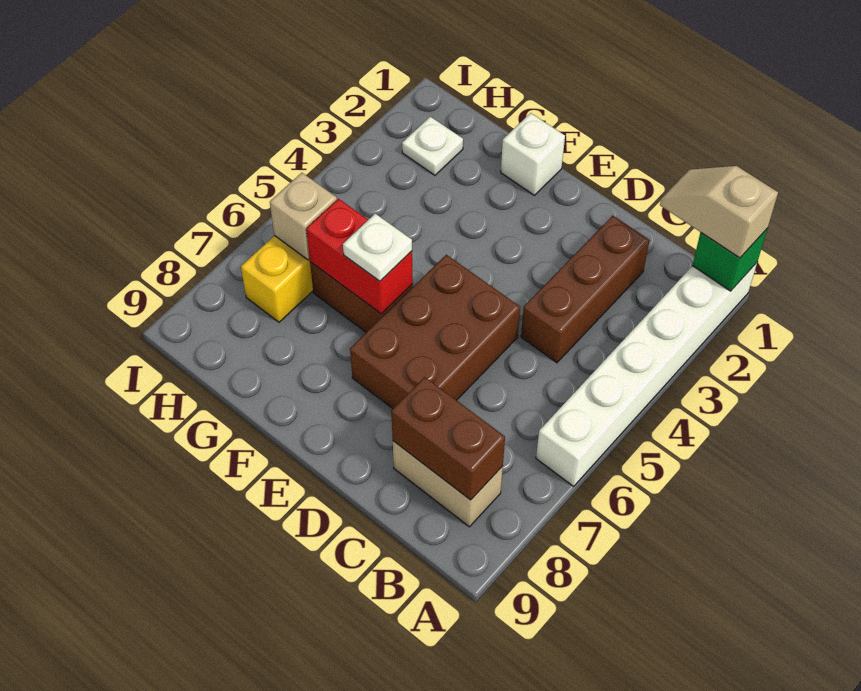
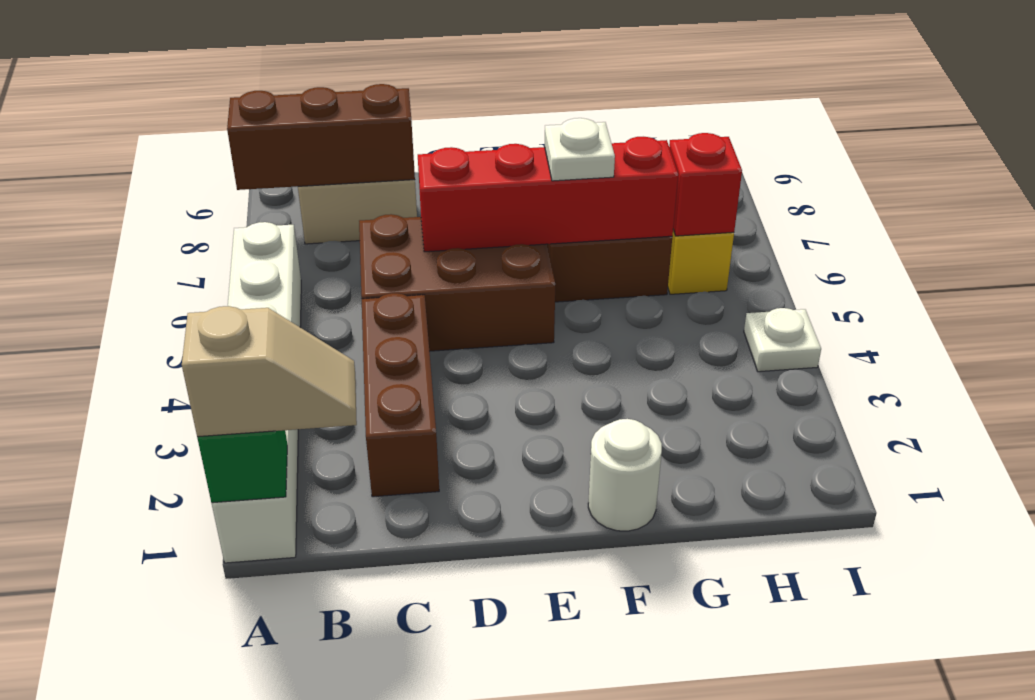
brown brick B8:C8 level 2 -> brown brick A8:C8 level 2
brown brick D5:E7 level 1 -> brown brick C5:E6 level 1
white brick F1 level 1 -> white round brick F1 level 1
red brick F6:G6 level 2 -> red brick D6:G6 level 2
white plate H2 level 1 -> white plate I4 level 1
tan brick H6 level 2 -> red brick H6 level 2

